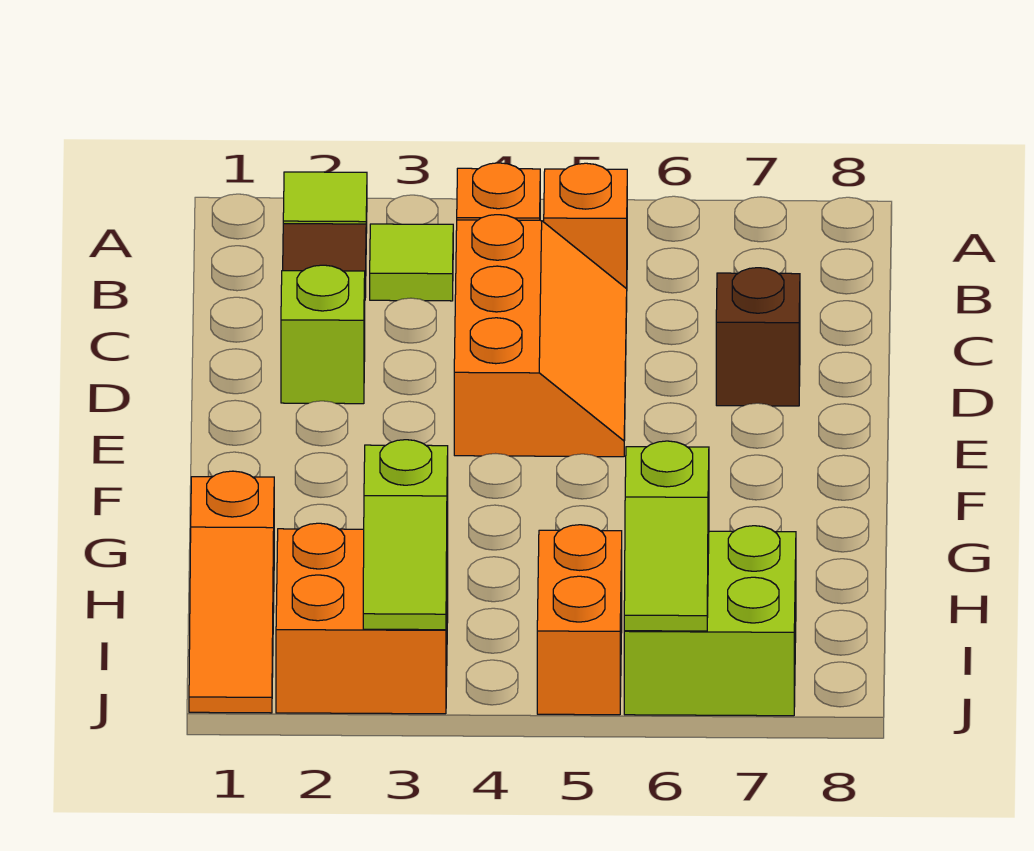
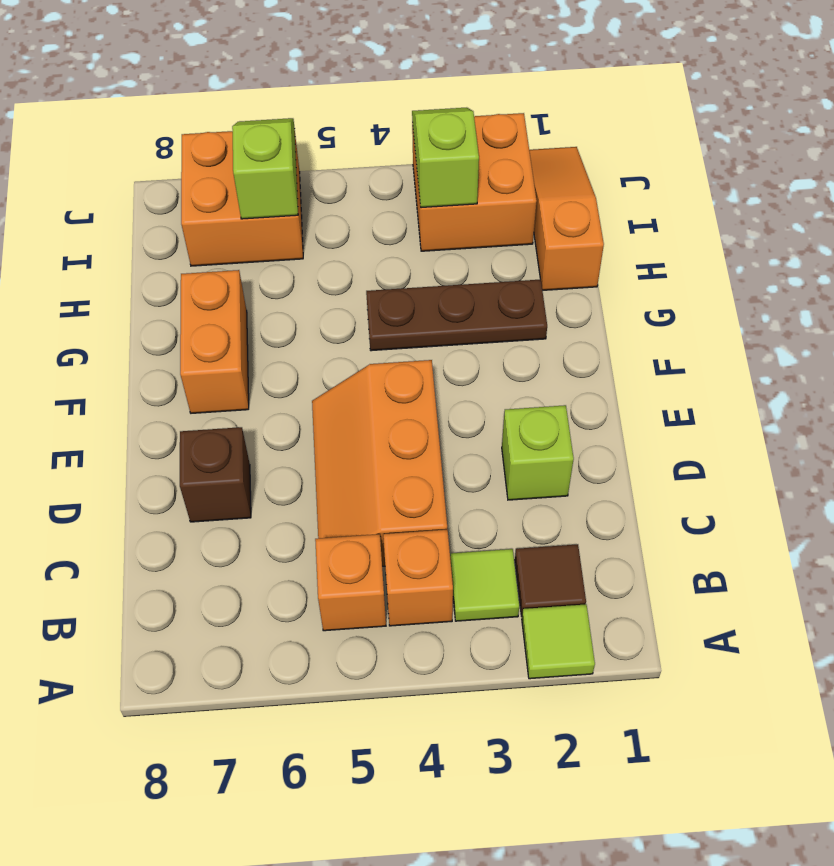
none -> brown plate G2:G4 level 1
orange brick I5:J5 level 1 -> orange brick F7:G7 level 1
lime brick I6:J7 level 1 -> orange brick I6:J7 level 1

